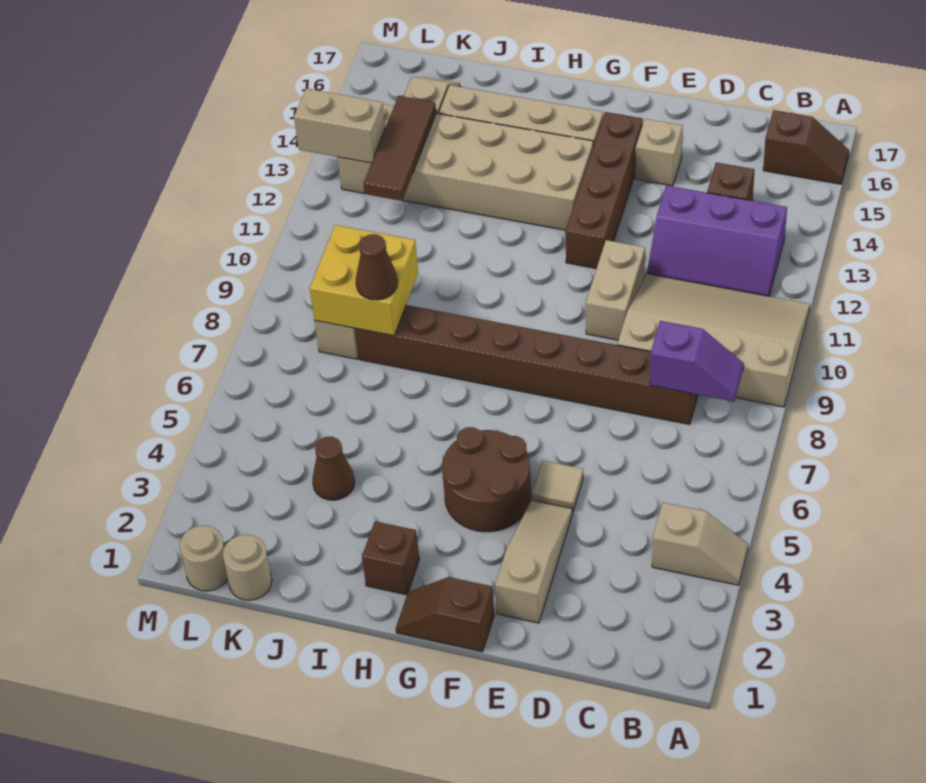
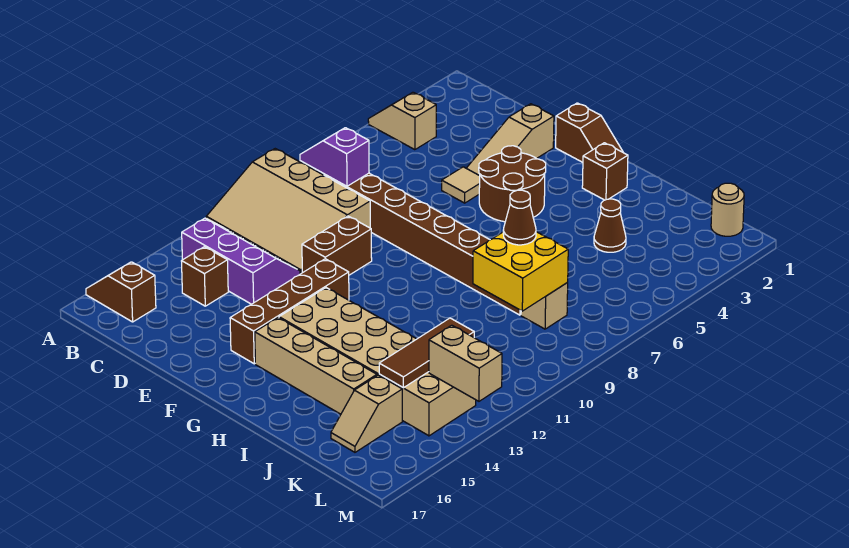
tan brick E10:E11 level 1 -> brown brick E10:E11 level 1
tan brick E15 level 1 -> none
tan round brick K1 level 1 -> none

